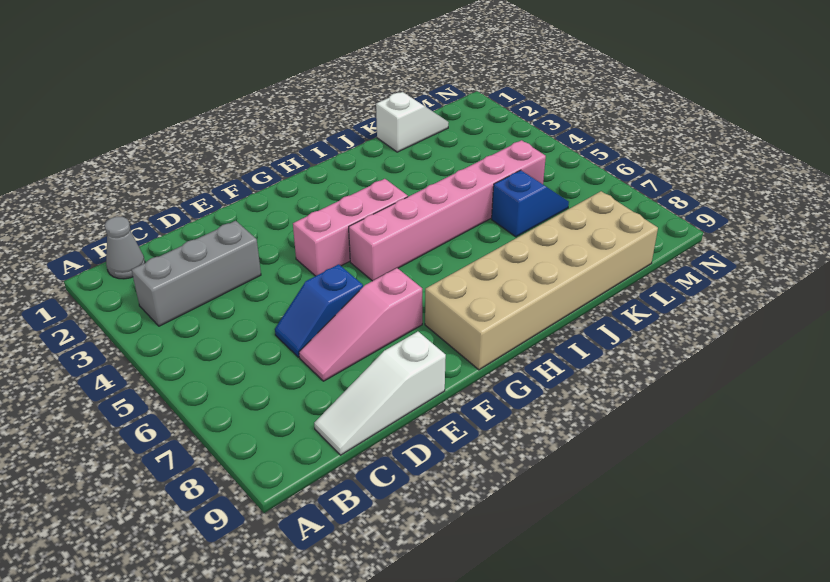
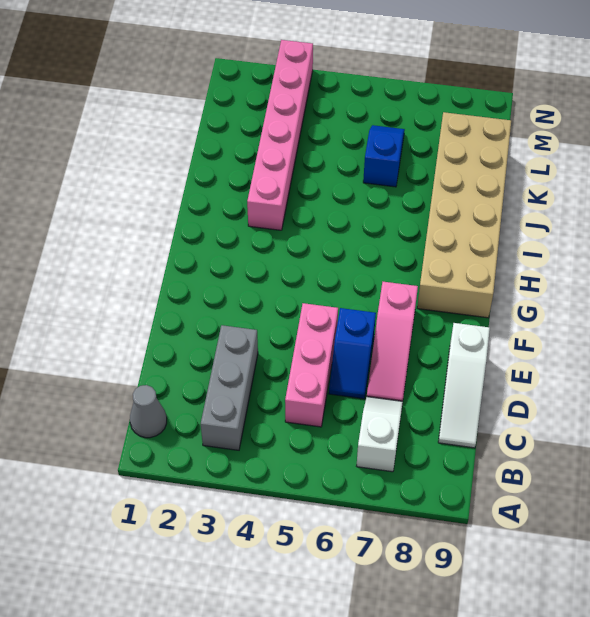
pink brick F4:H4 level 1 -> pink brick C5:E5 level 1
pink brick G5:L5 level 1 -> pink brick I3:N3 level 1
white slope K1:L1 level 1 top K -> white slope B7:C7 level 1 top B

